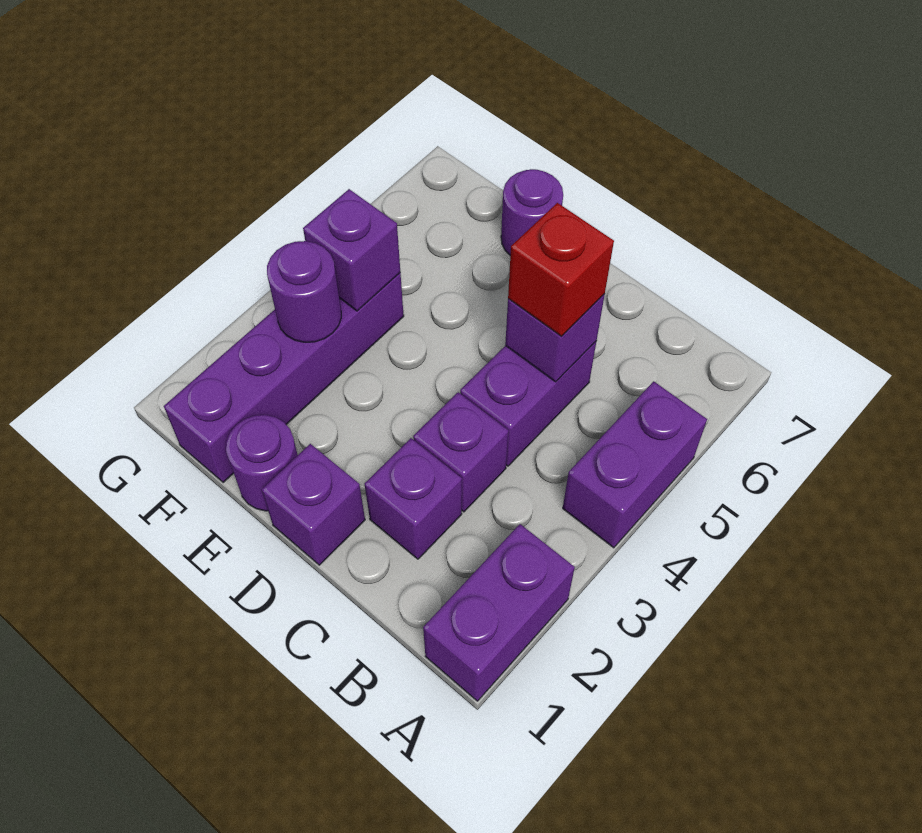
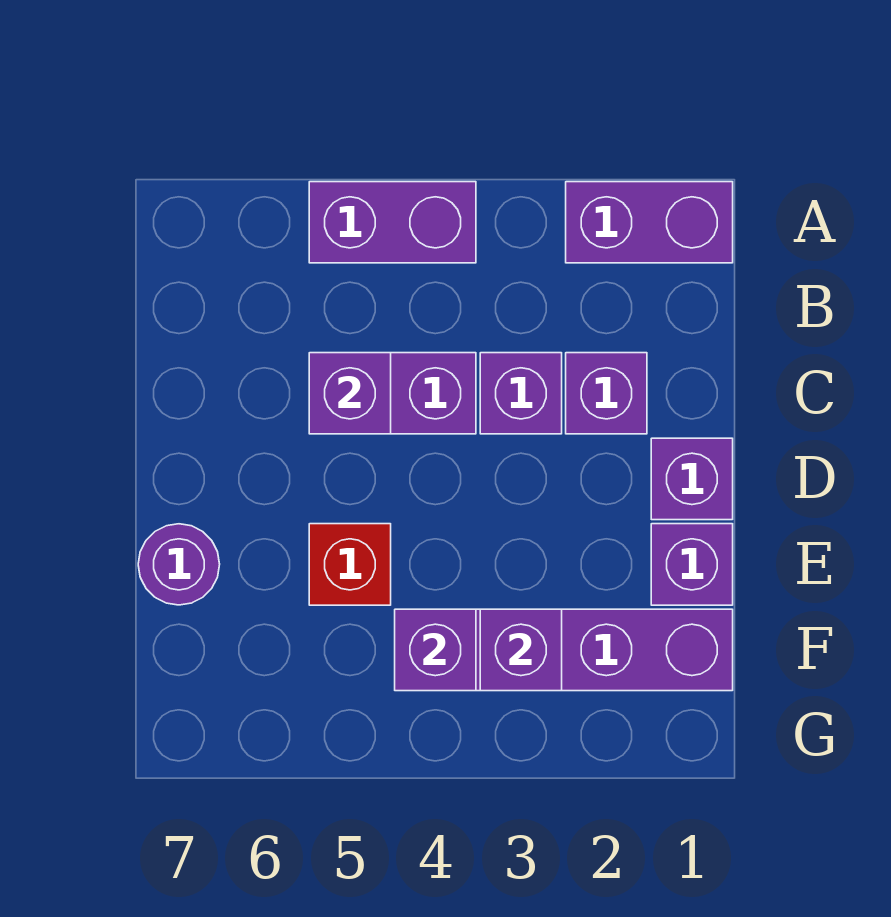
red brick C5 level 3 -> red brick E5 level 1
purple round brick E1 level 1 -> purple brick E1 level 1
purple round brick F3 level 2 -> purple brick F3 level 2

